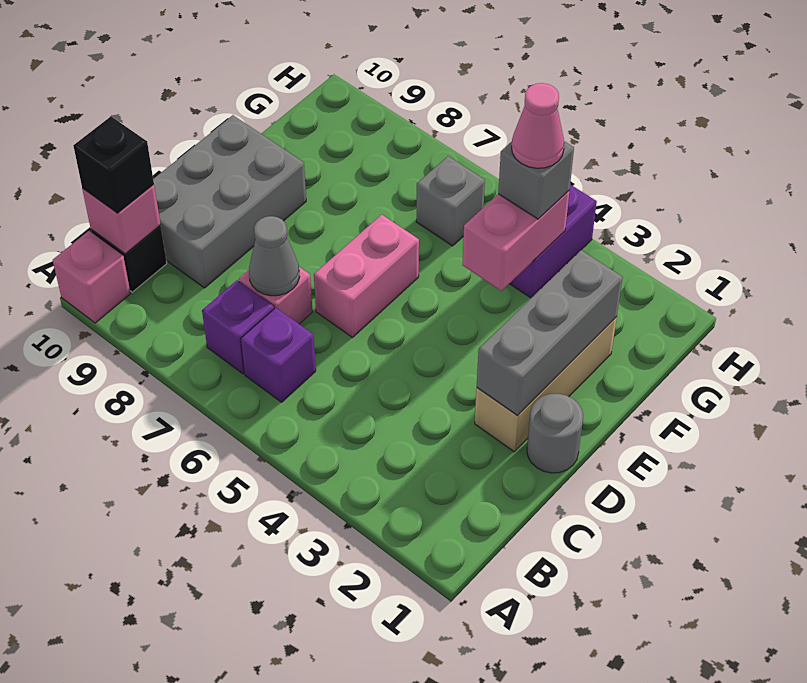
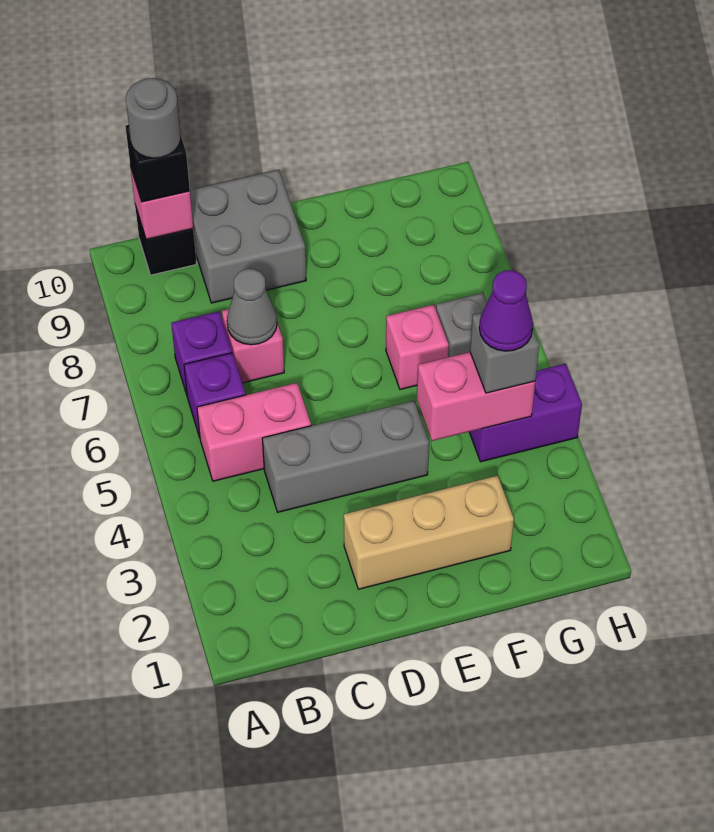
pink brick A10 level 1 -> pink brick F6 level 1
grey brick C9:E10 level 1 -> grey brick C9:D10 level 1
grey round brick D1 level 1 -> grey round brick B10 level 4
grey brick D2:F2 level 2 -> grey brick C4:E4 level 1
pink brick D6:E6 level 1 -> pink brick B5:C5 level 1
pink cone G4 level 4 -> purple cone G4 level 4

